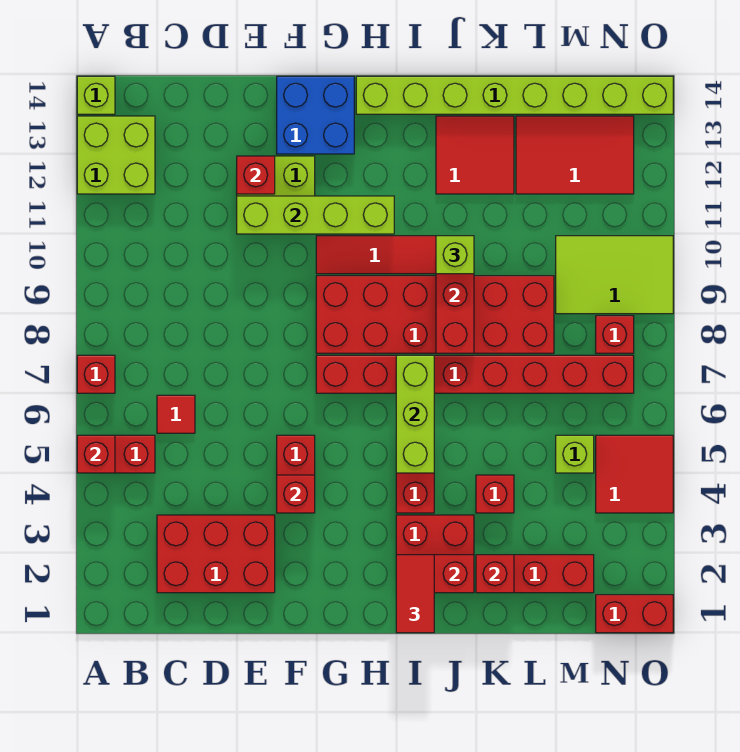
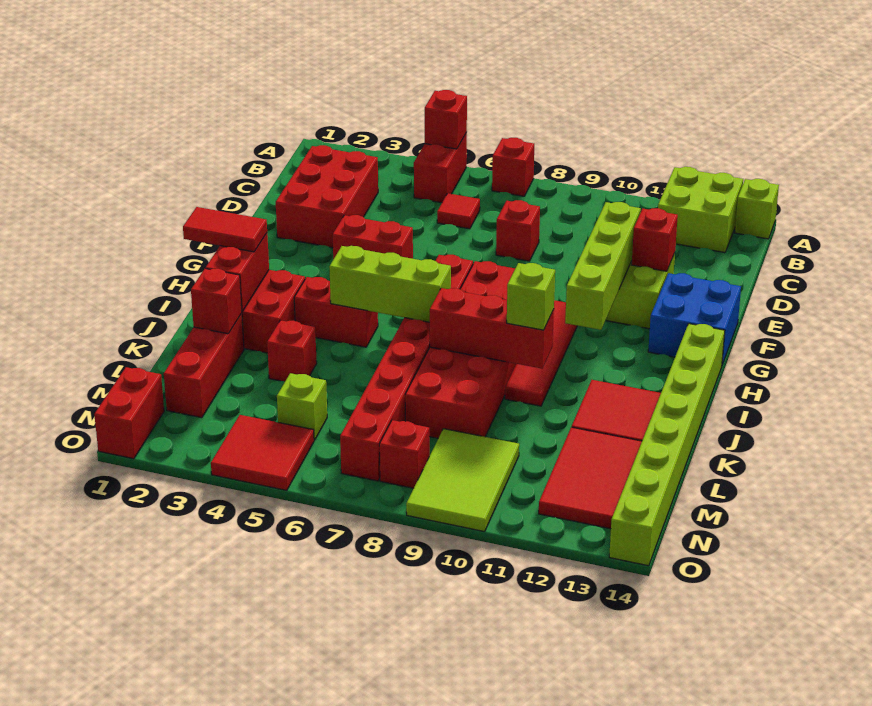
red brick F4 level 2 -> red brick D8 level 1

